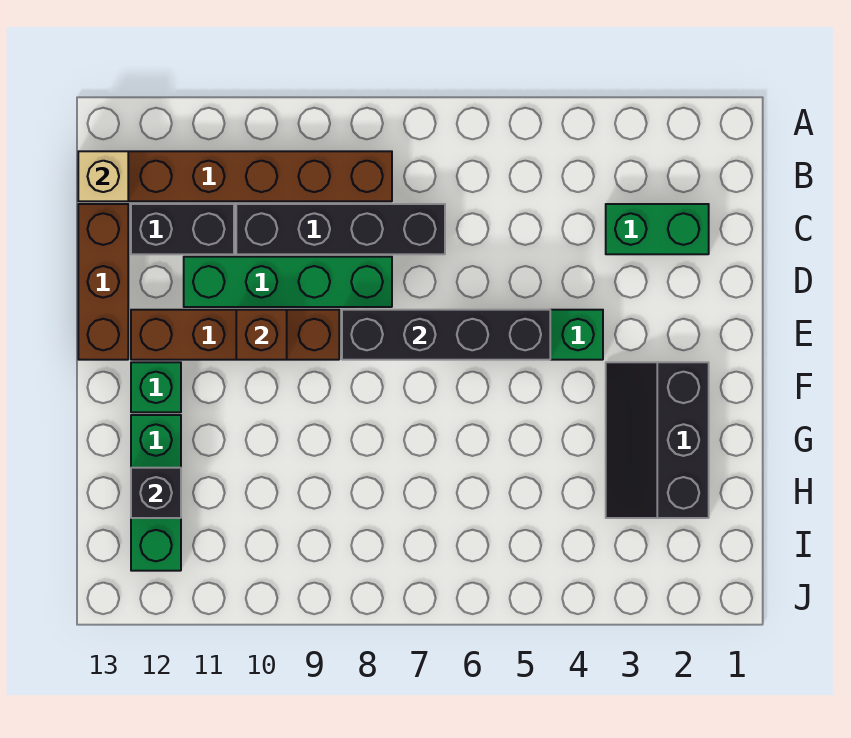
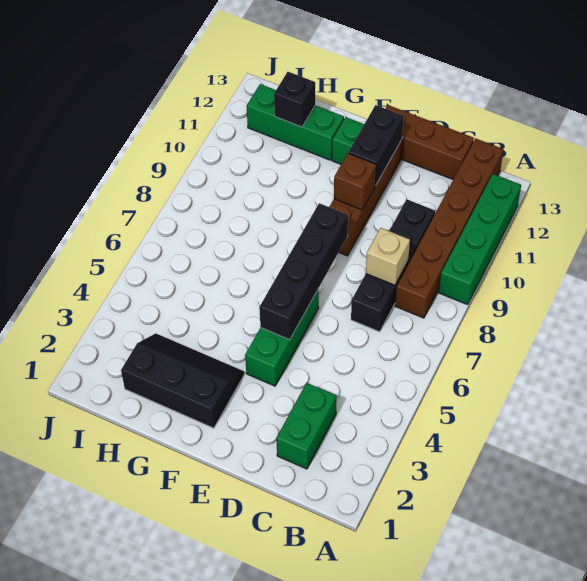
tan brick B13 level 2 -> tan brick C8 level 2
black brick C11:C12 level 1 -> black brick E11:E12 level 2
green brick D8:D11 level 1 -> green brick A9:A12 level 1

